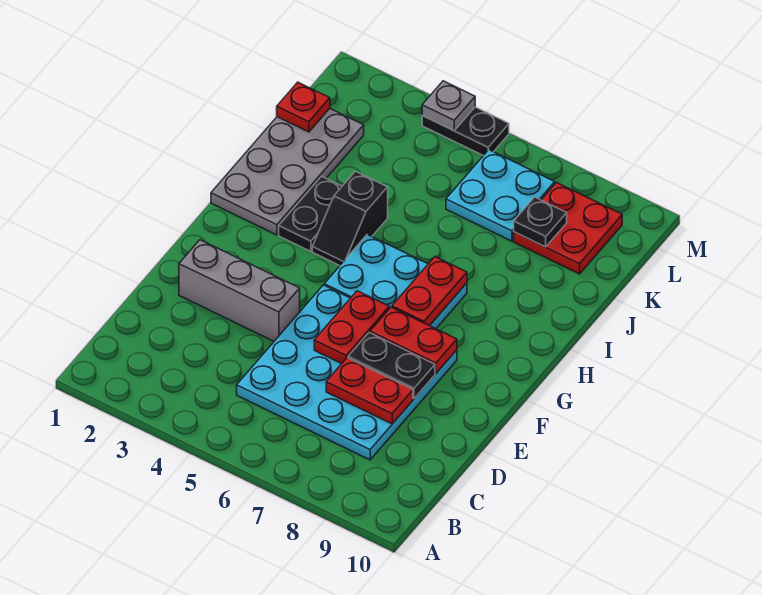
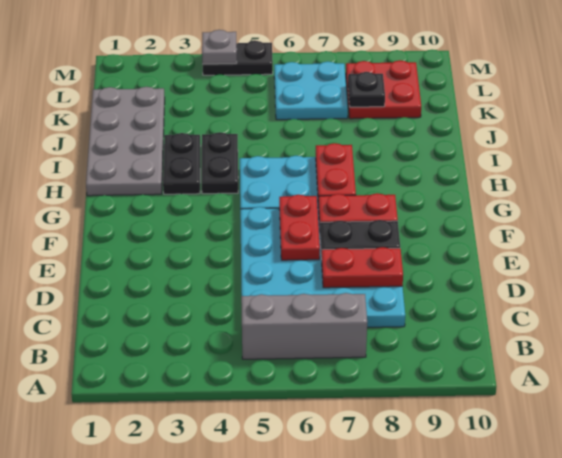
grey brick E2:E4 level 1 -> grey brick B5:B7 level 1
black slope H4:I4 level 1 top I -> black plate H4:I4 level 1
red plate K1 level 2 -> none

